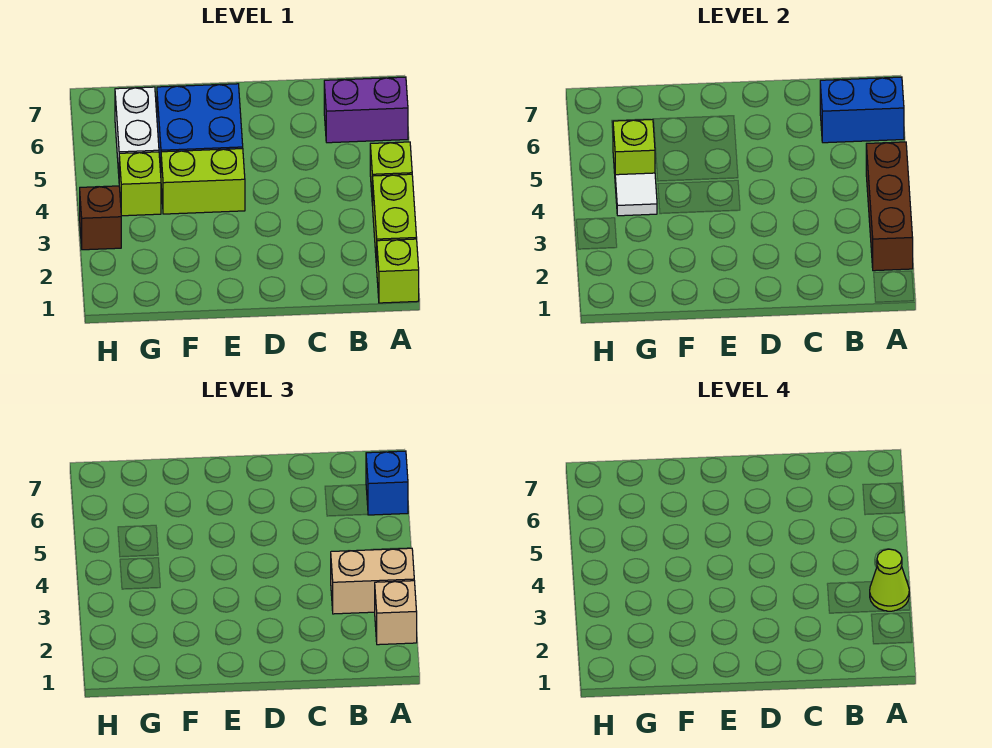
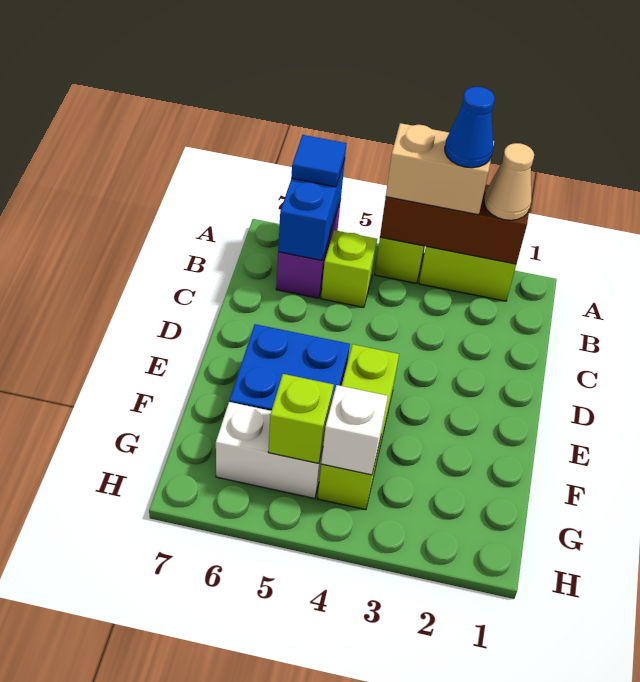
lime brick A1 level 1 -> lime brick B5 level 1
tan brick A2 level 3 -> tan cone A2 level 3
tan brick A3:B3 level 3 -> tan brick A3:A4 level 3
lime cone A3 level 4 -> blue cone A3 level 4
blue brick A6 level 3 -> blue tile A6 level 3
white tile G4 level 2 -> white brick G4 level 2
brown brick H3 level 1 -> none

